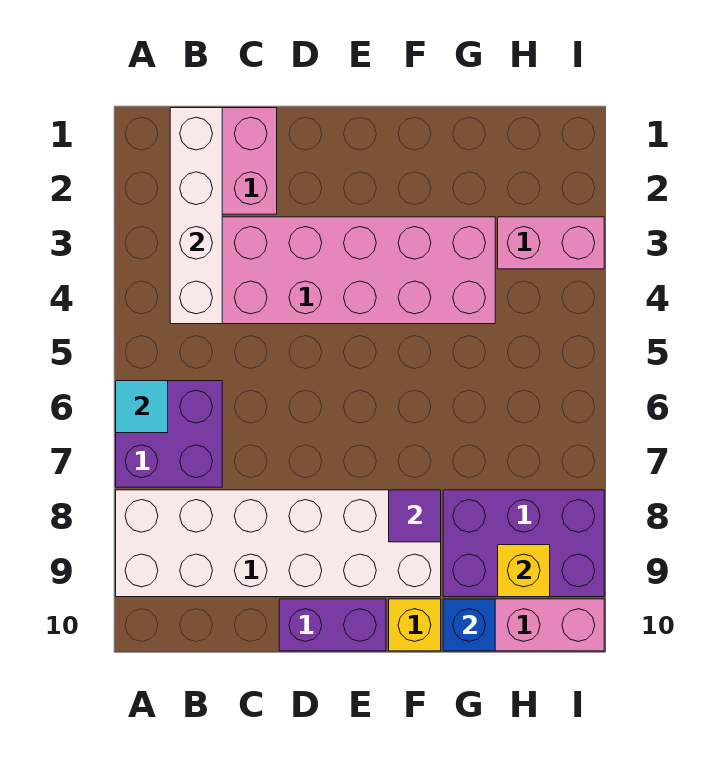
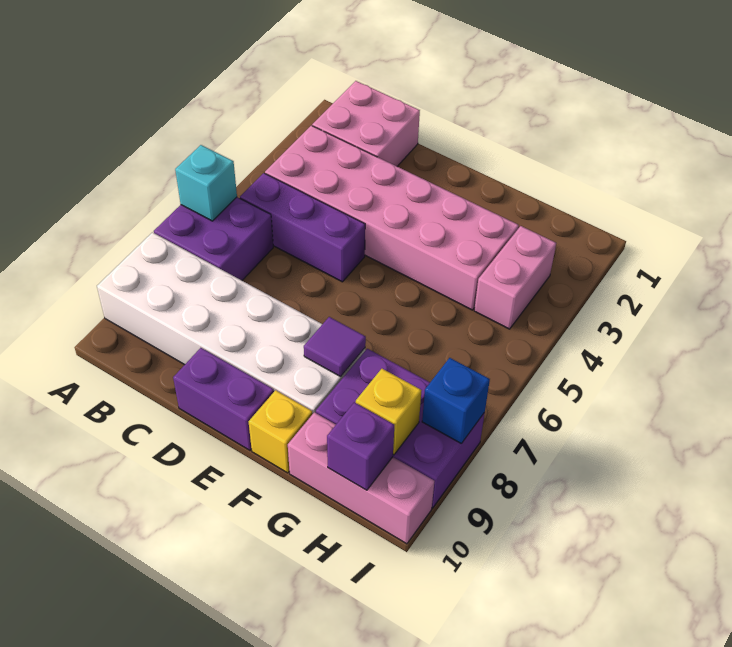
cyan tile A6 level 2 -> cyan brick A6 level 2
white brick B1:B4 level 2 -> none
none -> purple brick B5:D5 level 1
blue brick G10 level 2 -> blue brick I8 level 2
pink brick H3:I3 level 1 -> pink brick H3:H4 level 1
none -> purple brick H10 level 2

